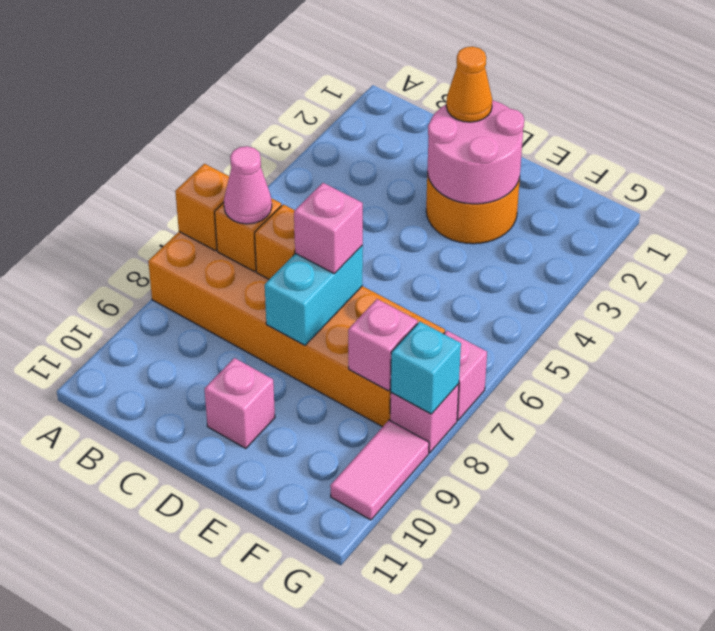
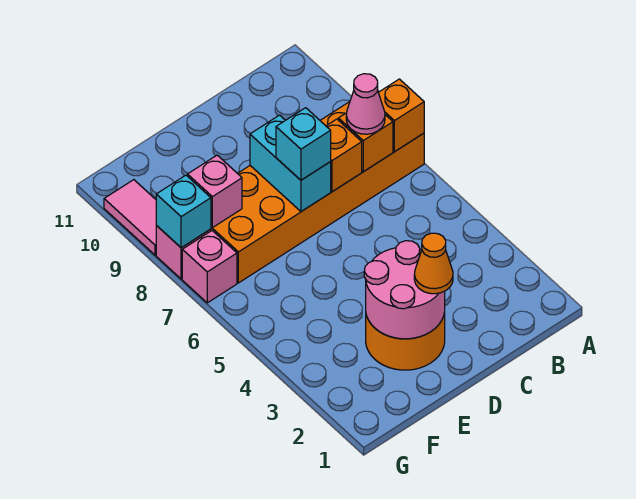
pink brick D7 level 3 -> cyan brick D7 level 3
pink brick D10 level 1 -> none

